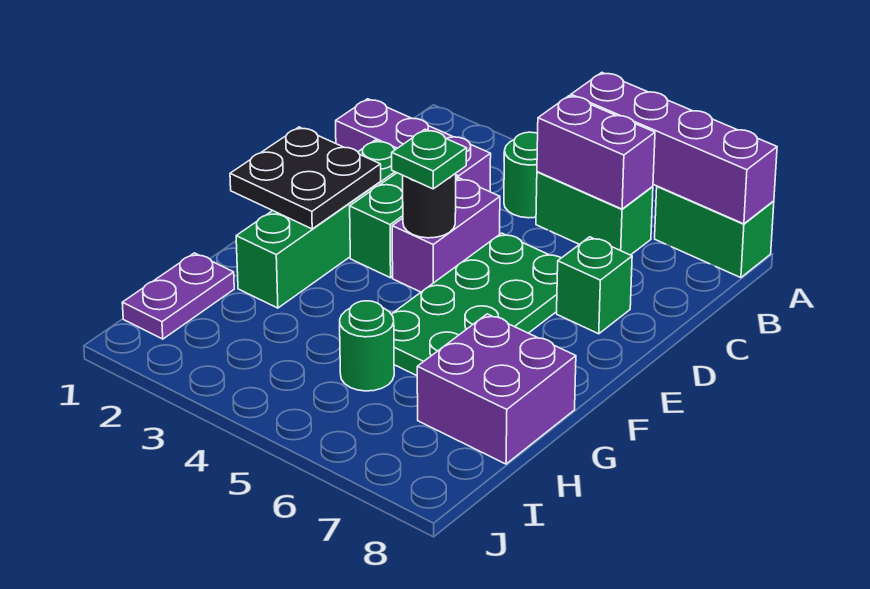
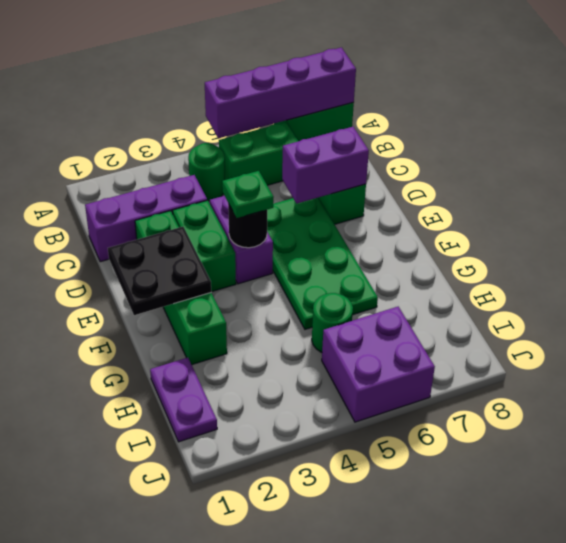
purple brick B5:B6 level 2 -> purple brick D6:D7 level 2
purple brick G7:H8 level 1 -> purple brick I5:J6 level 1

